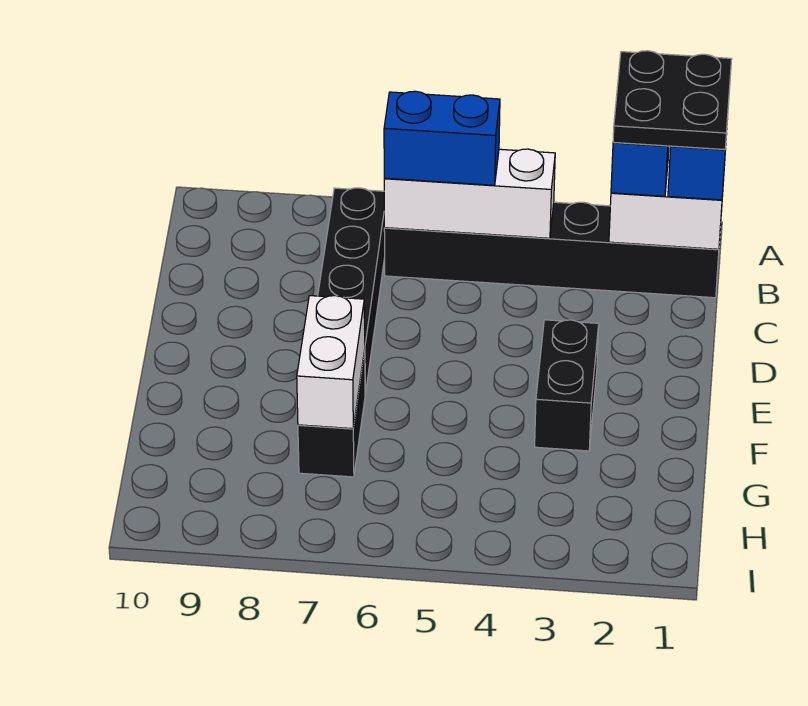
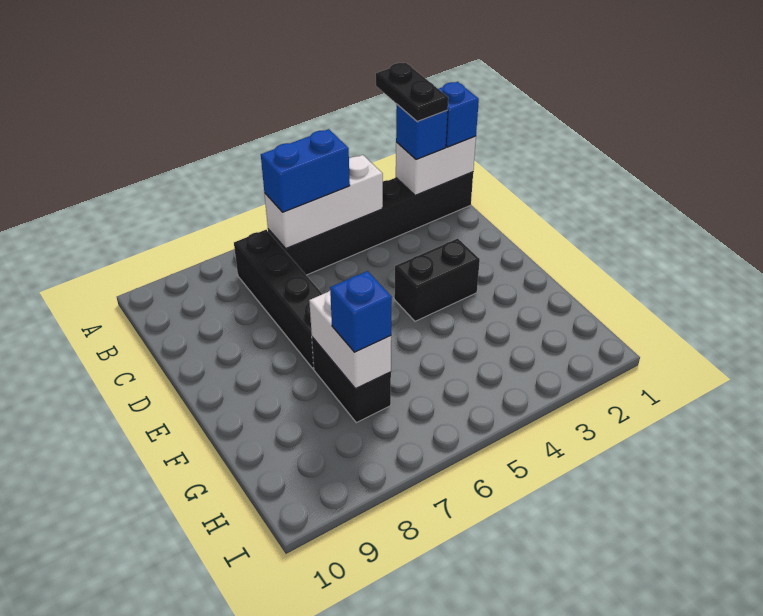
black plate A1:B2 level 4 -> black plate A2:B2 level 4
black brick E3:F3 level 1 -> black brick E3:E4 level 1
none -> blue brick G7 level 3

